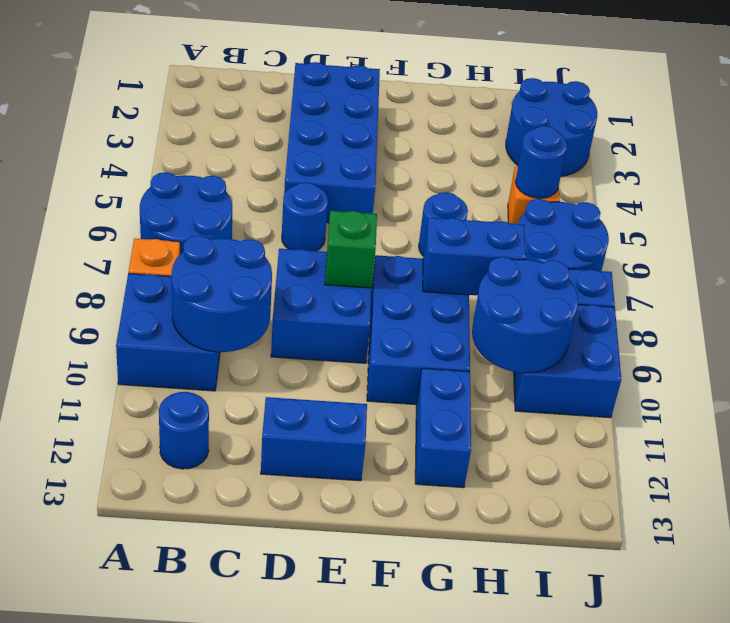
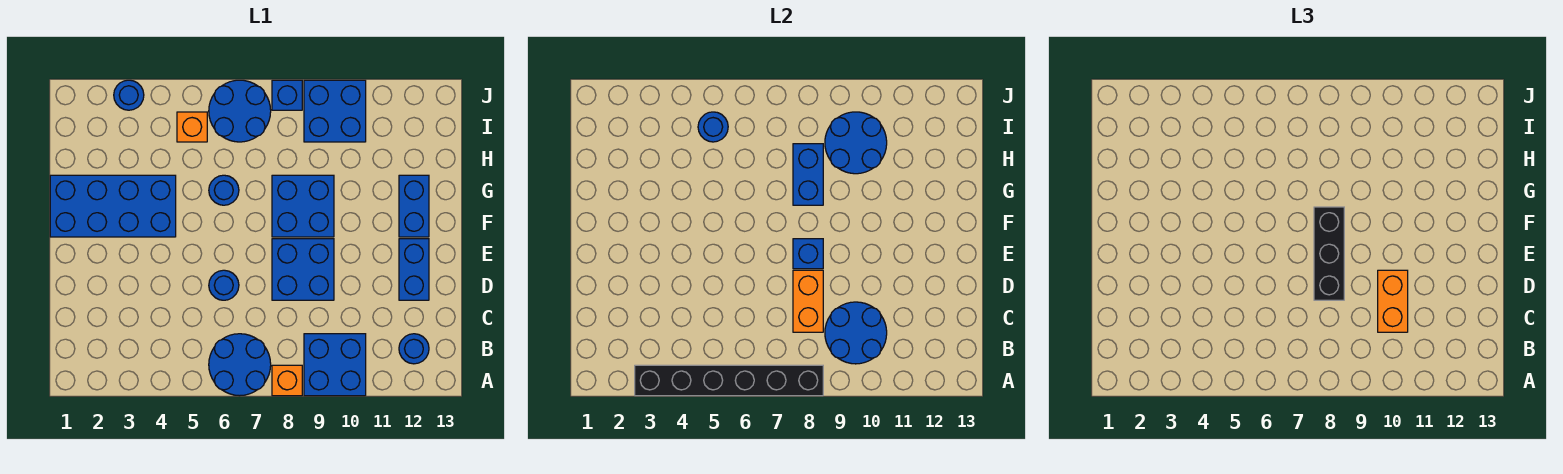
none -> black brick A3:A8 level 2
none -> orange brick C8:D8 level 2
none -> orange brick C10:D10 level 3
blue brick D2:E5 level 1 -> blue brick F1:G4 level 1
none -> black brick D8:F8 level 3
green brick E8 level 2 -> blue brick E8 level 2
blue brick F8:G10 level 1 -> blue brick F8:G9 level 1
blue brick G11:G12 level 1 -> blue brick F12:G12 level 1
blue round brick I2:J3 level 1 -> blue round brick J3 level 1

